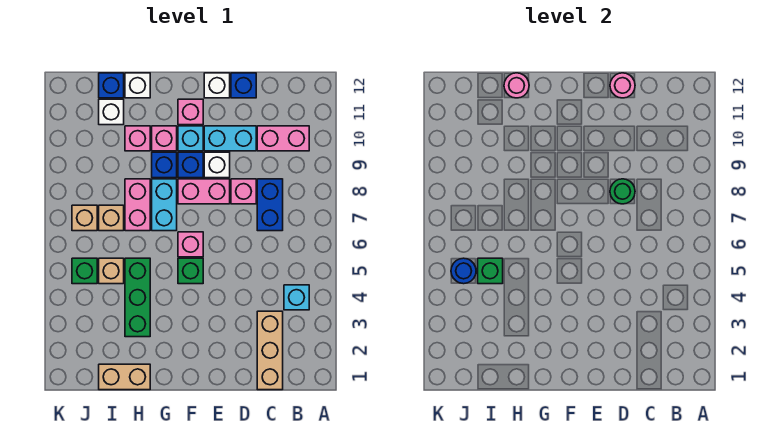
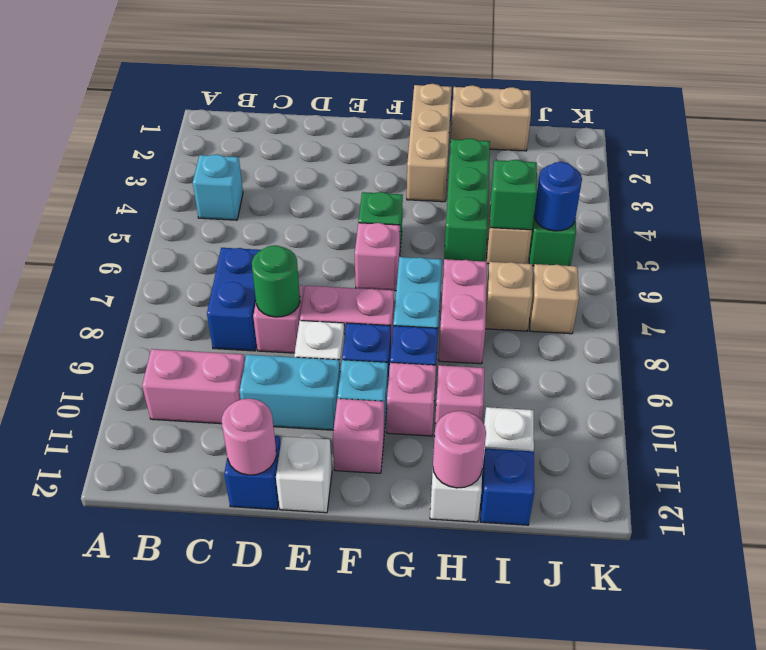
tan brick C1:C3 level 1 -> tan brick G1:G3 level 1

